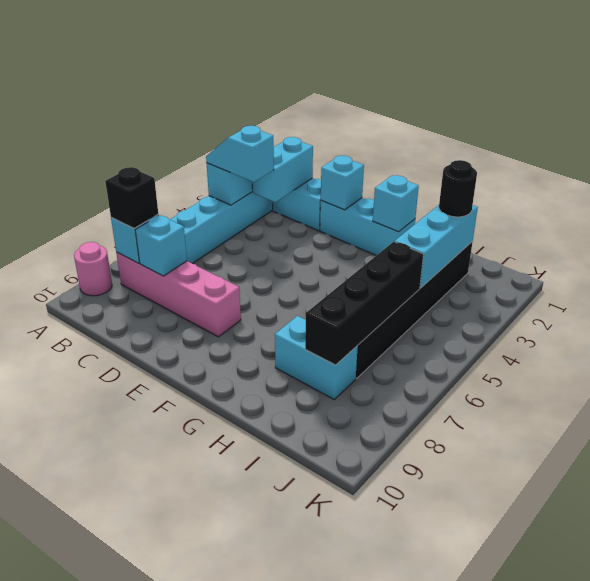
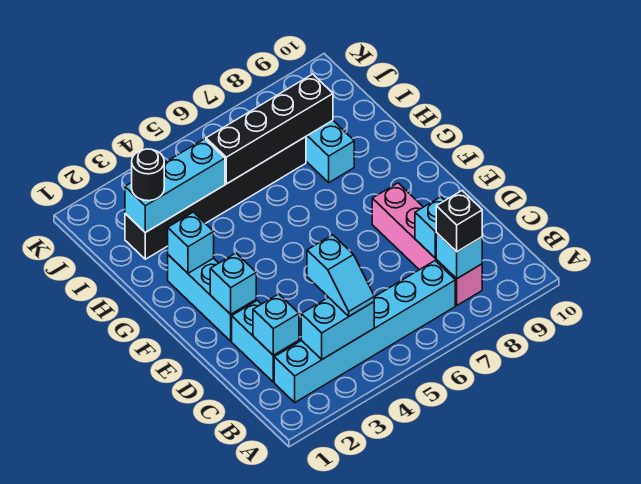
pink round brick A9 level 1 -> none
cyan brick C2:C3 level 2 -> cyan brick C2 level 2

